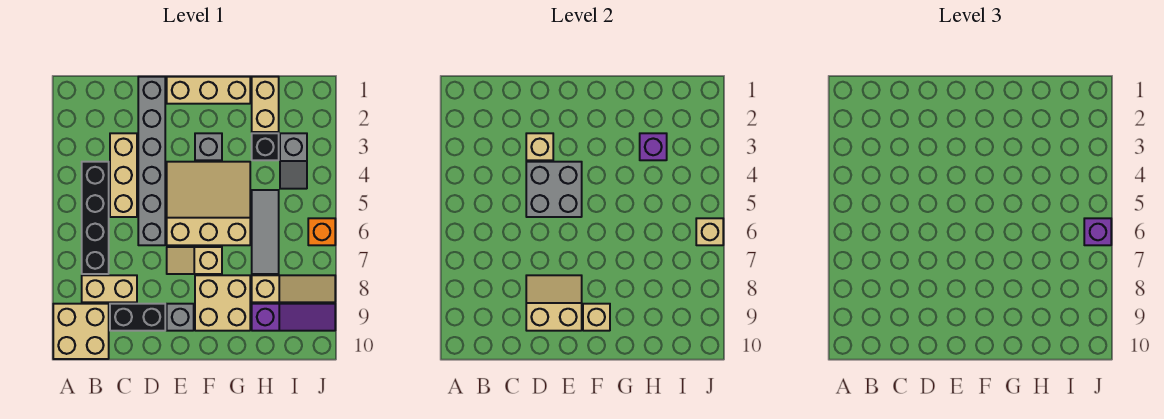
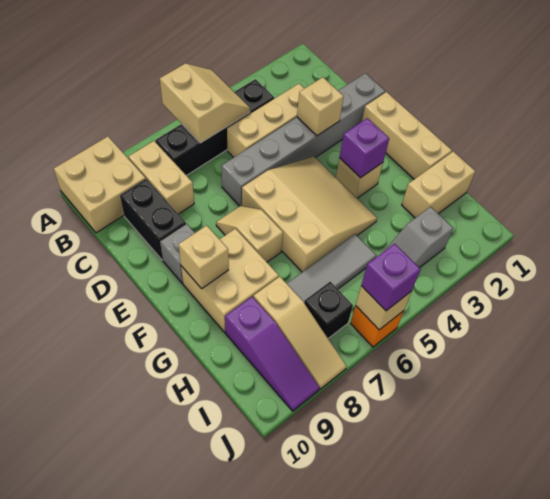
grey brick D4:E5 level 2 -> none
tan slope D8:E9 level 2 top 9 -> tan slope A5:B6 level 2 top 6
grey brick F3 level 1 -> tan brick F3 level 1
black brick H3 level 1 -> black brick I7 level 1
purple brick H3 level 2 -> purple brick F3 level 2

